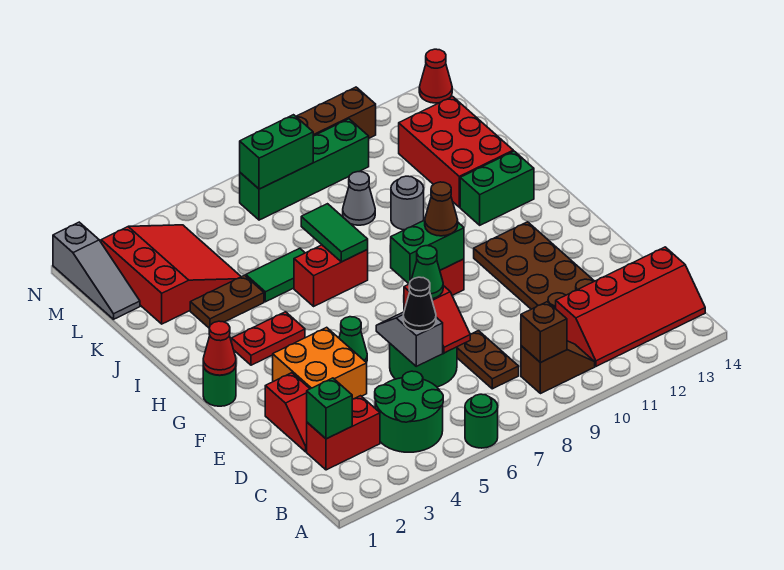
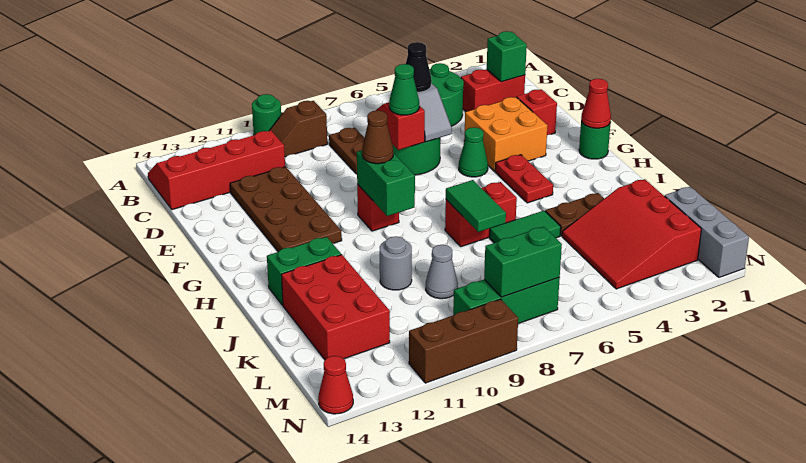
green round brick A6 level 1 -> green round brick A10 level 1
brown brick B9 level 2 -> none
green brick G8:G9 level 2 -> green brick G9:H9 level 2
red plate H3:H4 level 1 -> red plate G4:H4 level 1
grey slope L1:N1 level 1 top N -> grey brick L1:N1 level 1
green brick M7:M10 level 1 -> green brick M7:M9 level 1

